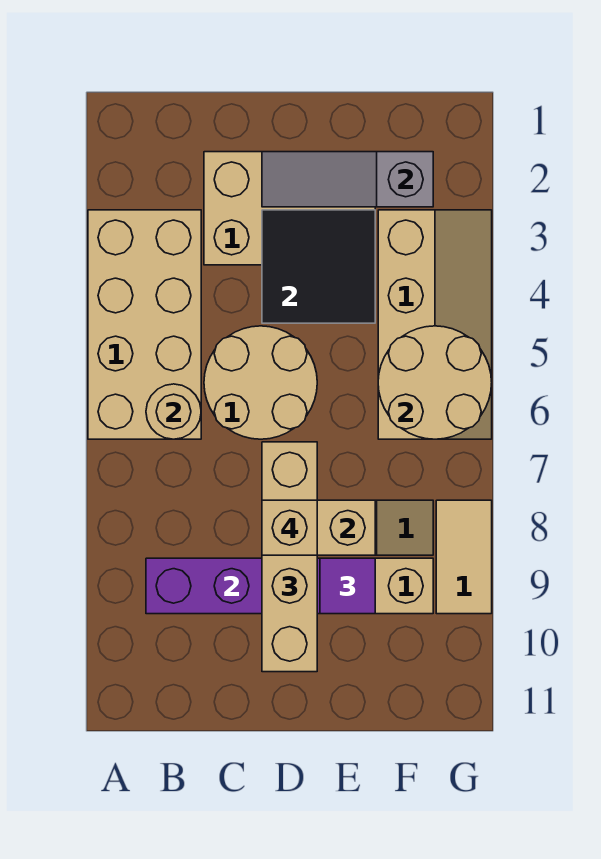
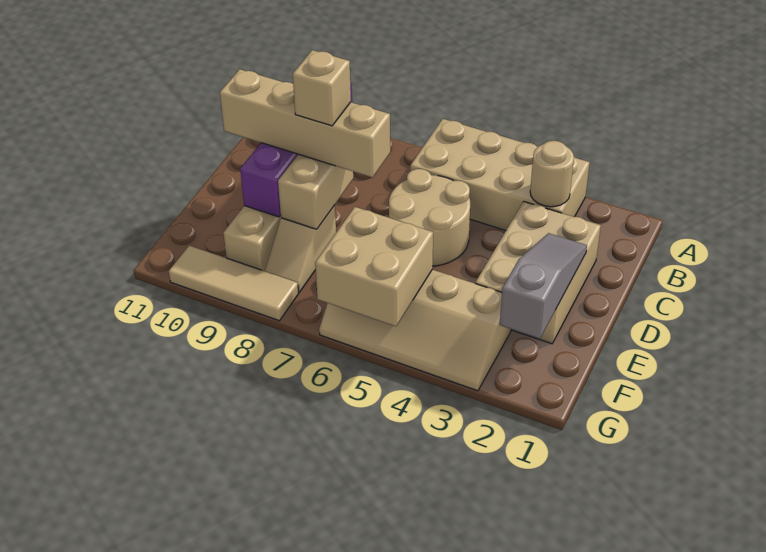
tan round brick B6 level 2 -> tan round brick B3 level 2
black tile D3:E4 level 2 -> none
purple tile E9 level 3 -> none
tan round brick F5:G6 level 2 -> tan brick F5:G6 level 2
tan tile G8:G9 level 1 -> tan tile G8:G10 level 1

